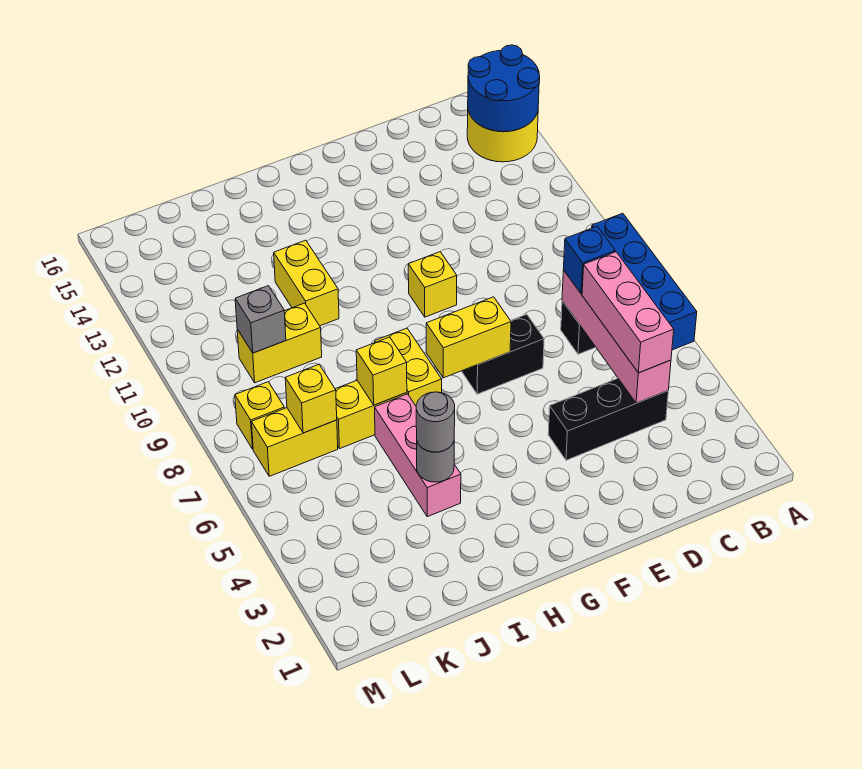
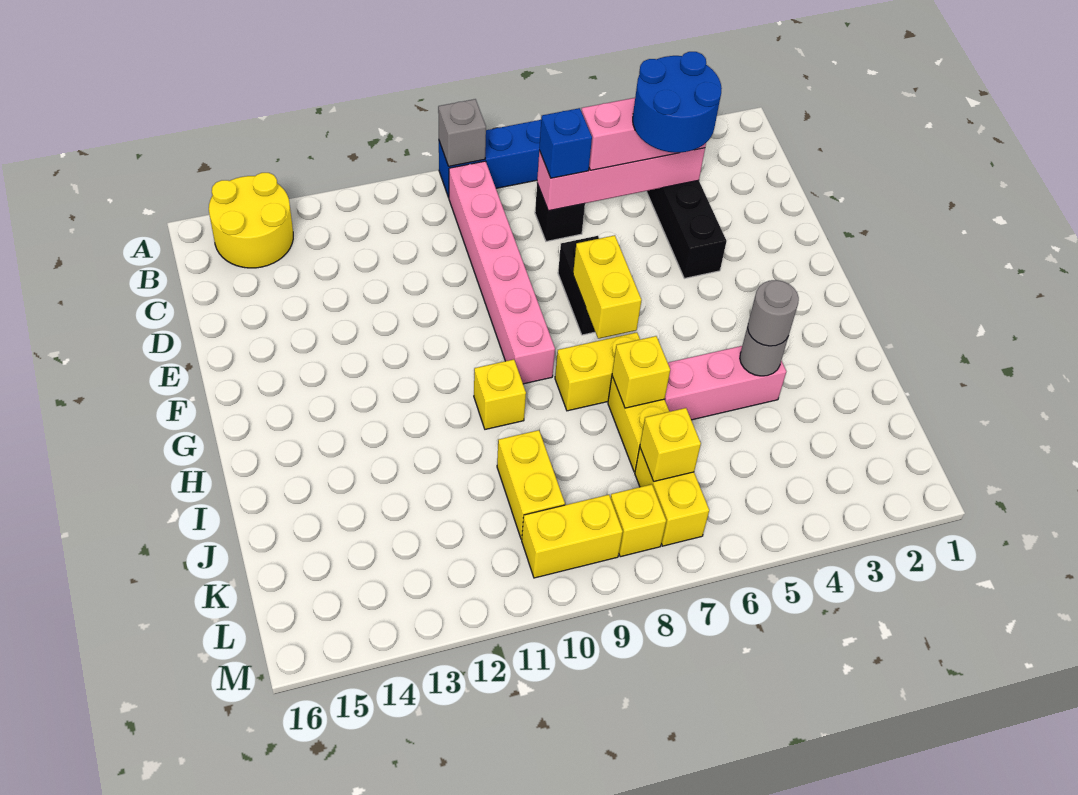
blue round brick A14:B15 level 2 -> blue round brick C4:D5 level 4
none -> pink brick B9:G9 level 1
yellow brick F10 level 1 -> yellow brick H10 level 1
yellow brick I11:I12 level 1 -> yellow brick L9:L10 level 1
grey brick K10 level 2 -> grey brick A9 level 2

